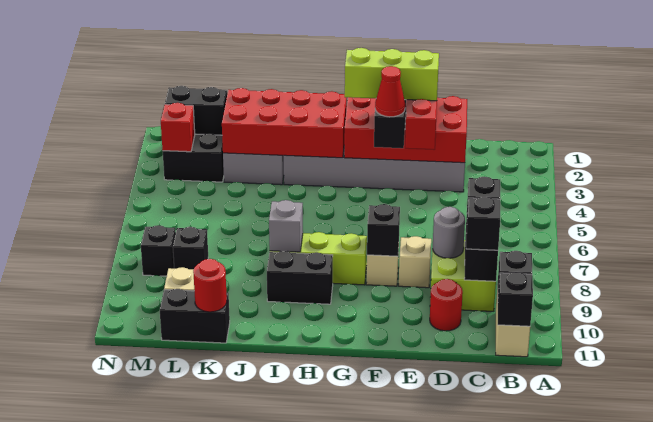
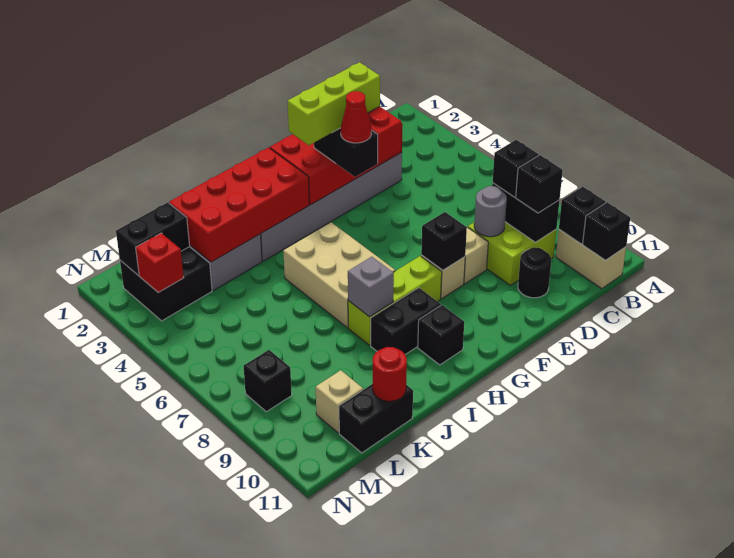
red round brick D10 level 1 -> black round brick D10 level 1
none -> tan brick H5:I7 level 1
black brick L8 level 1 -> black brick H10 level 1

